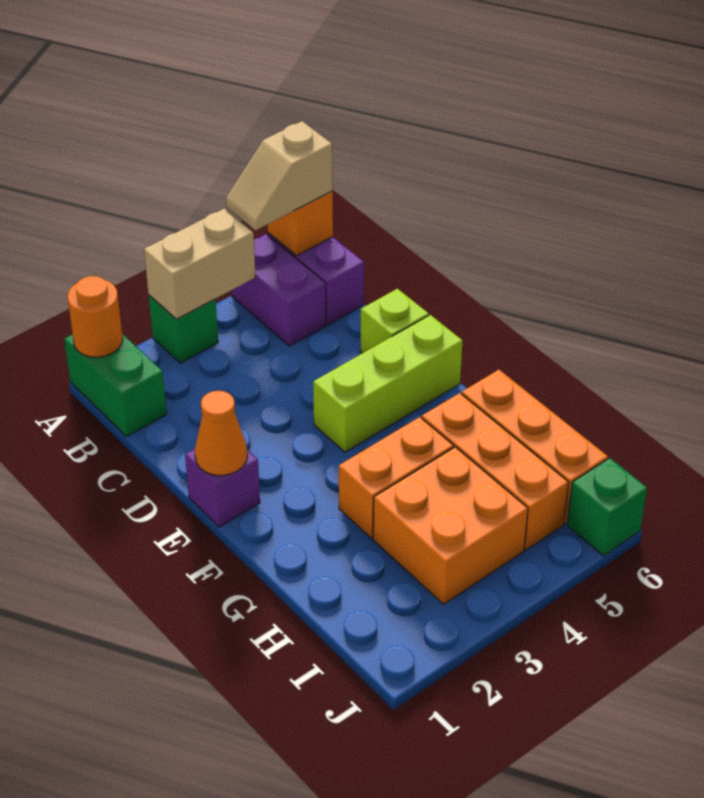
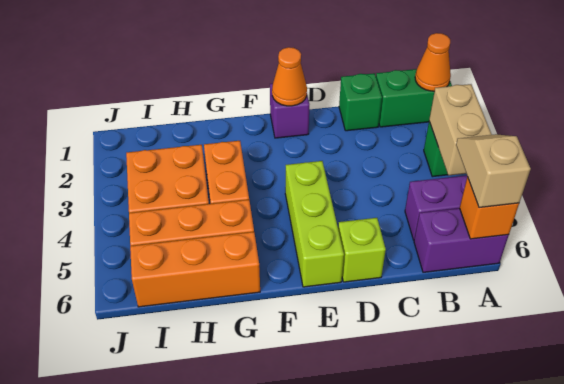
orange round brick A1 level 2 -> orange cone A1 level 2
green brick J6 level 1 -> green brick C1 level 1

